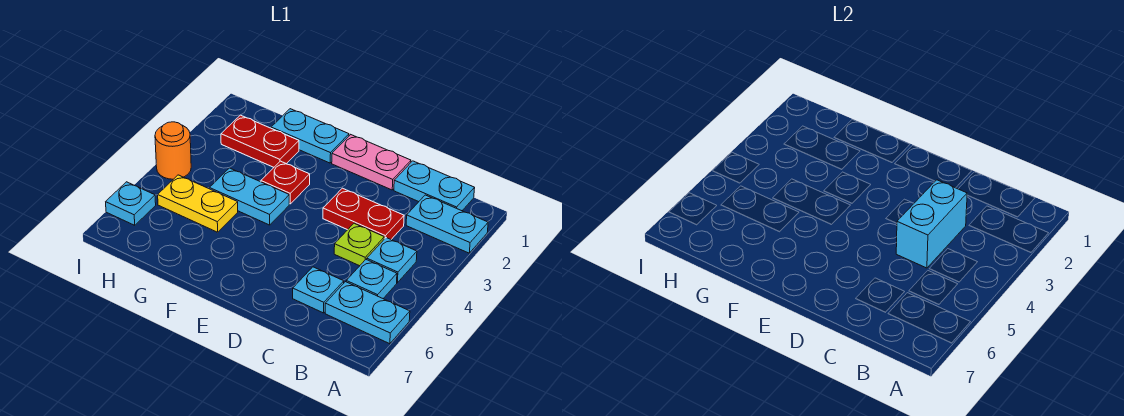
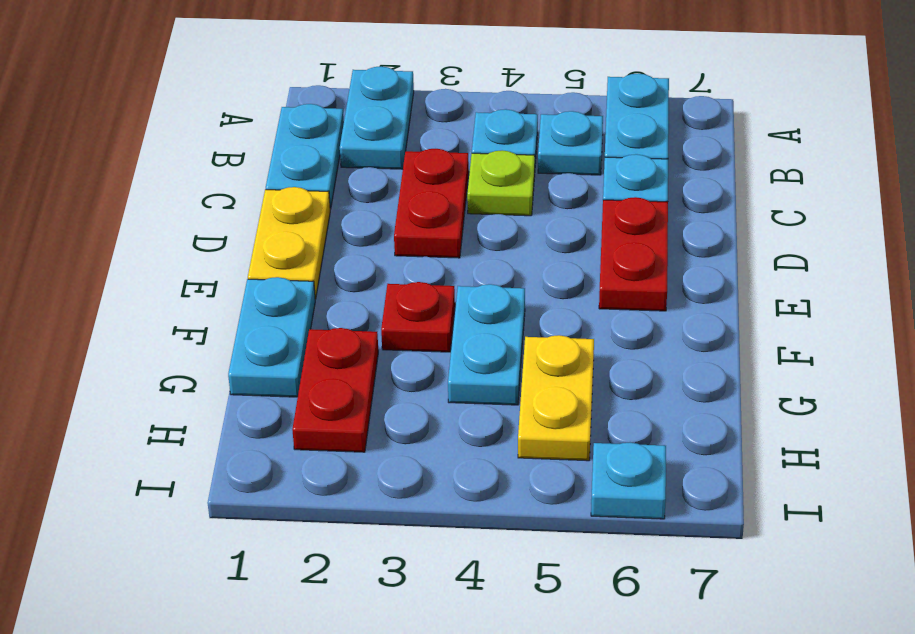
cyan brick C3:C4 level 2 -> none
pink plate D1:E1 level 1 -> yellow plate D1:E1 level 1
none -> red plate D6:E6 level 1
orange round brick I4 level 1 -> none

